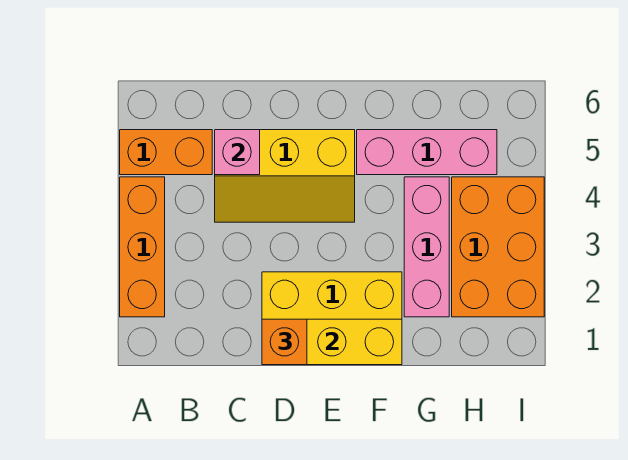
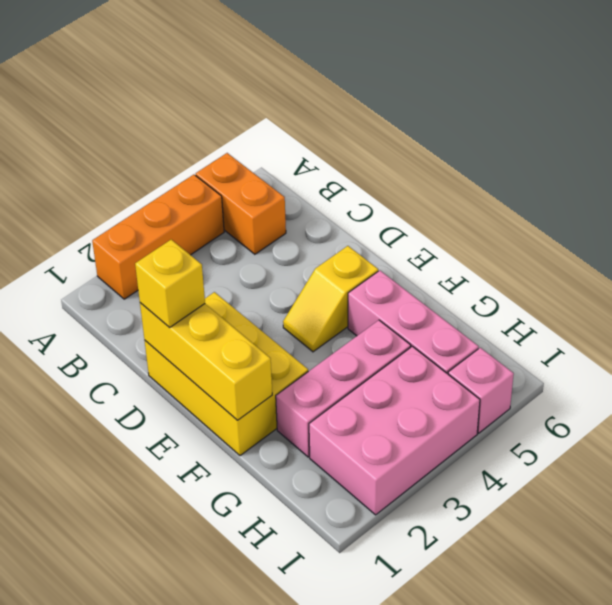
yellow slope C4:E5 level 1 top 5 -> yellow slope E4:E5 level 1 top 5
pink brick C5 level 2 -> pink brick I5 level 1
orange brick D1 level 3 -> yellow brick D1 level 3
orange brick H2:I4 level 1 -> pink brick H2:I4 level 1

